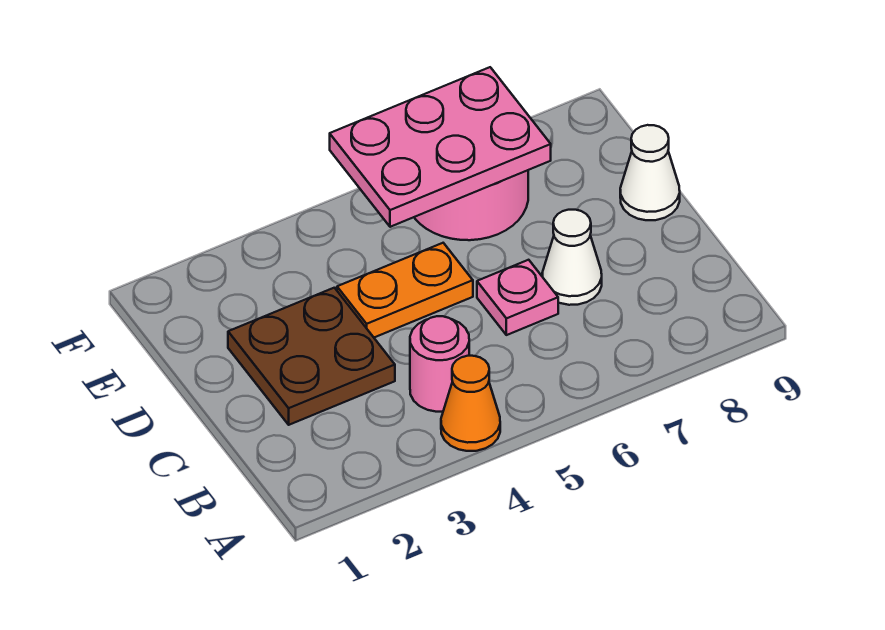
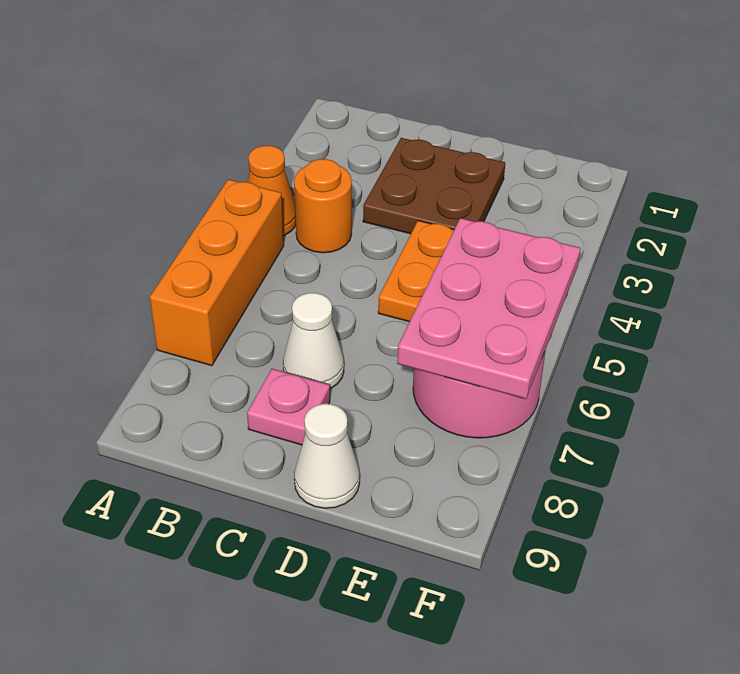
none -> orange brick A5:A7 level 1
pink round brick B4 level 1 -> orange round brick B4 level 1
pink plate C6 level 1 -> pink plate C8 level 1

